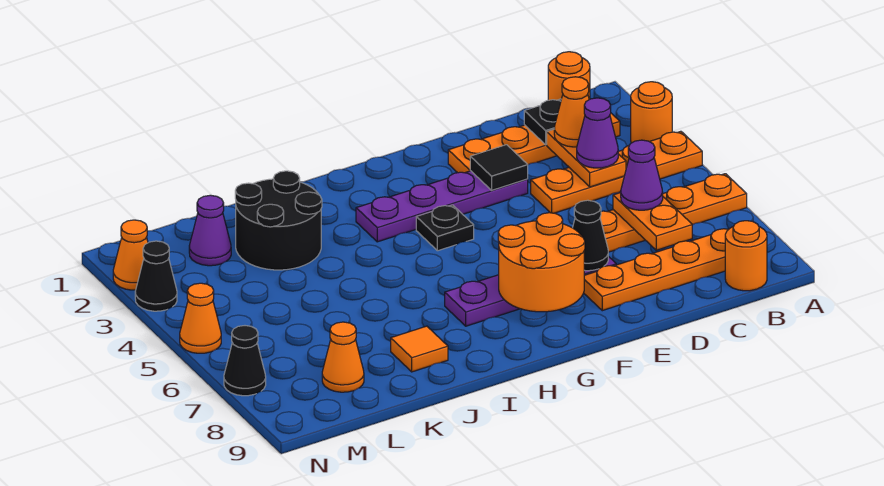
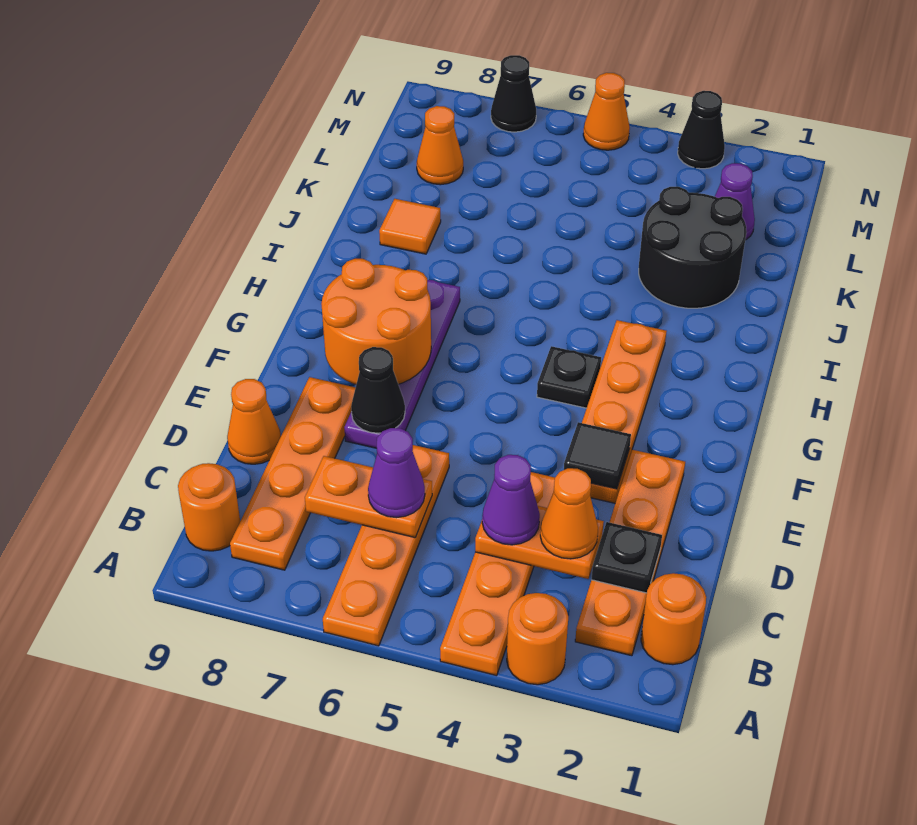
purple plate E3:H3 level 1 -> orange plate E3:H3 level 1
orange cone N2 level 1 -> orange cone D9 level 1

